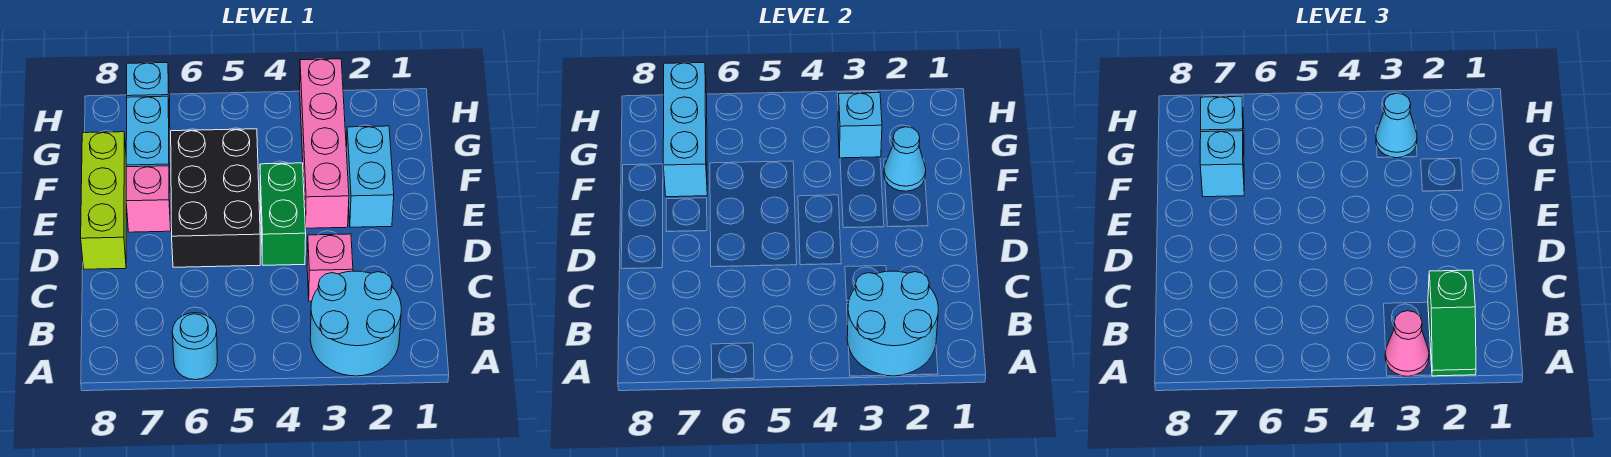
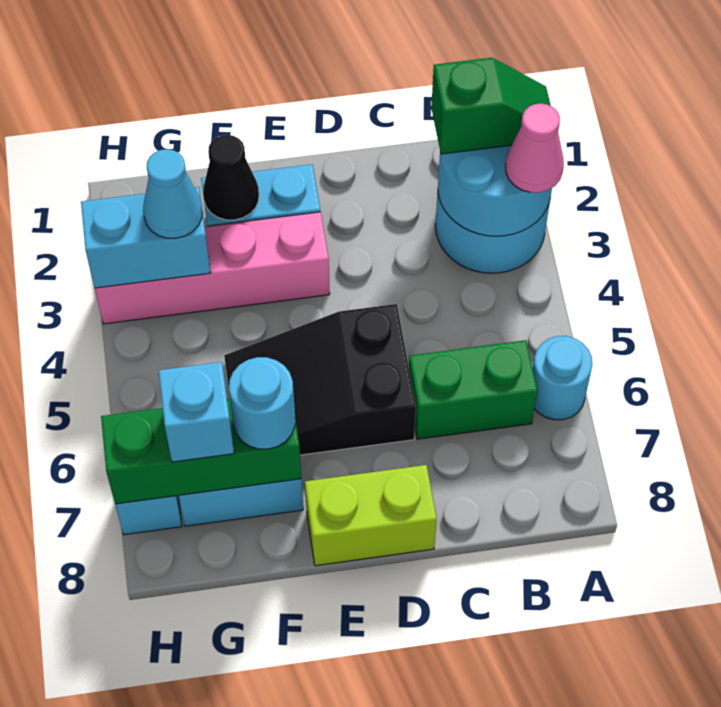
pink brick C3 level 1 -> none
green brick D4:E4 level 1 -> green brick B6:C6 level 1
black brick D5:F6 level 1 -> black slope D5:F6 level 1 top D
lime brick D8:F8 level 1 -> lime brick D8:E8 level 1
pink brick E7 level 1 -> none
cyan cone F2 level 2 -> black cone F2 level 2
cyan brick F7:H7 level 2 -> green brick F7:H7 level 2
cyan brick F7 level 3 -> cyan round brick F7 level 3
cyan brick G3 level 2 -> cyan brick G3:H3 level 2

